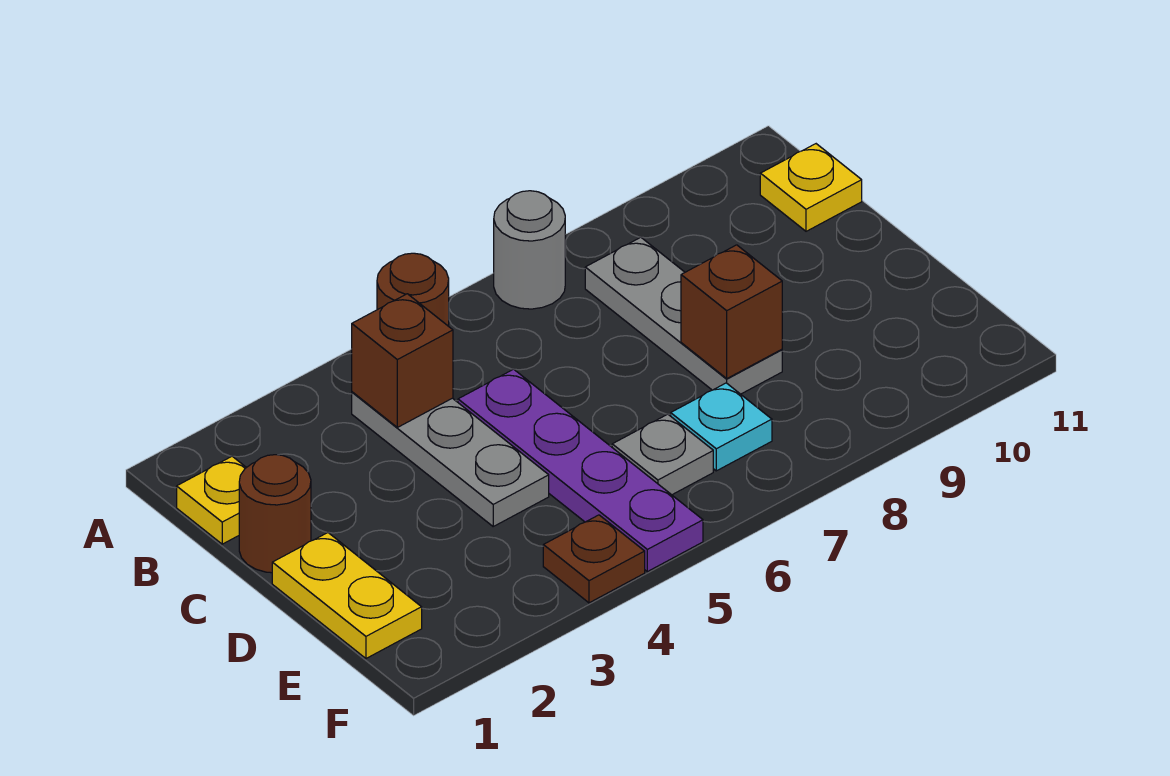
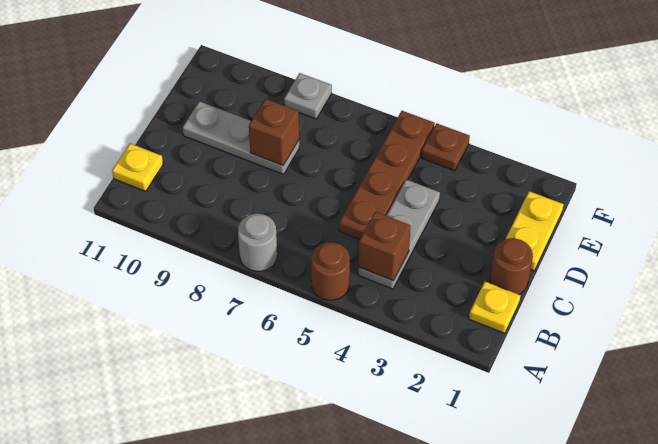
grey plate B8:D8 level 1 -> grey plate D8:D10 level 1
purple plate C5:F5 level 1 -> brown plate C5:F5 level 1
grey plate E6 level 1 -> grey plate F8 level 1
cyan plate E7 level 1 -> none

